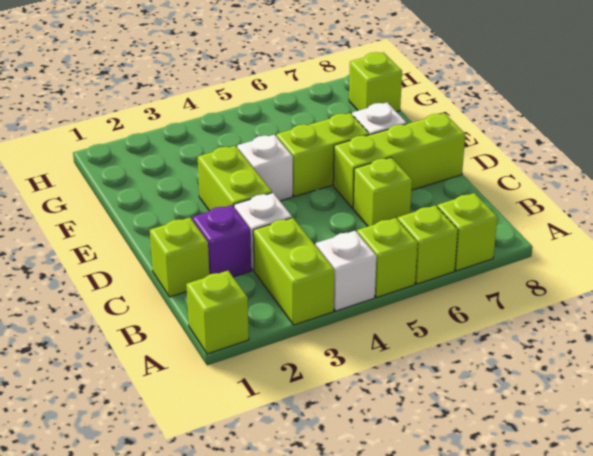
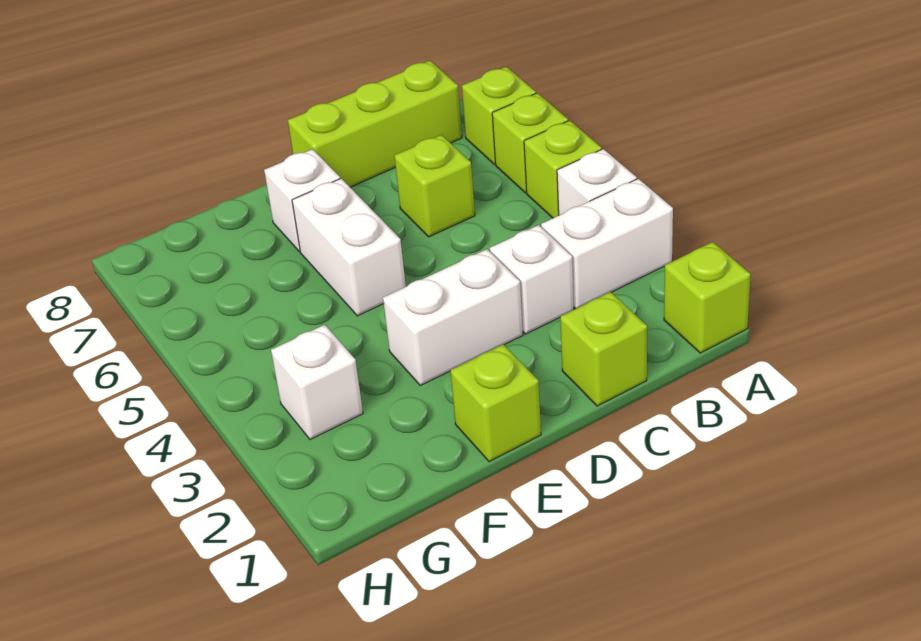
lime brick A3:B3 level 1 -> white brick A3:B3 level 1
purple brick C2 level 1 -> none
lime brick D3:E3 level 1 -> white brick D3:E3 level 1
lime brick D6:D8 level 1 -> lime brick B8:D8 level 1
white brick E4 level 1 -> white brick G3 level 1
lime brick E5:E6 level 1 -> white brick E5:E6 level 1
lime brick G8 level 1 -> lime brick E1 level 1

